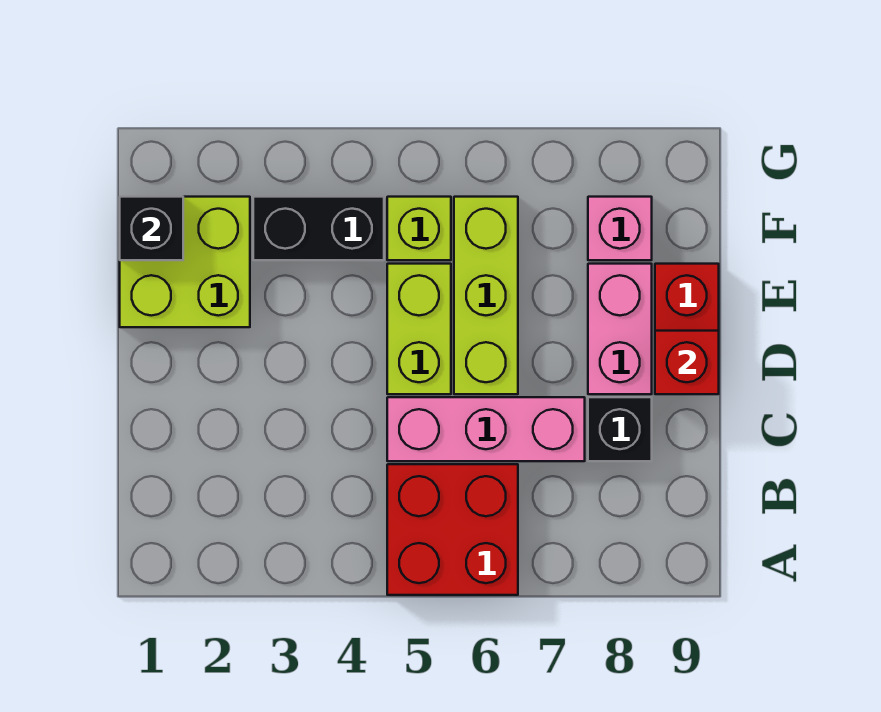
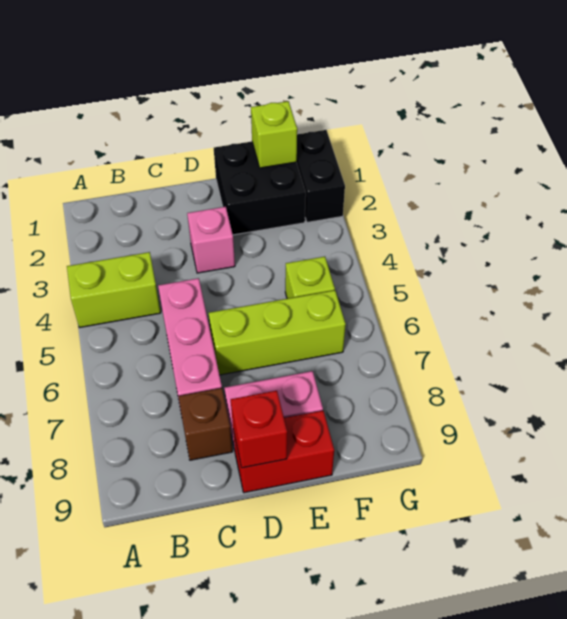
red brick A5:B6 level 1 -> none
black brick C8 level 1 -> brown brick C8 level 1
lime brick D5:E5 level 1 -> lime brick A4:B4 level 1
lime brick E1:F2 level 1 -> black brick E1:F2 level 1
black brick F1 level 2 -> lime brick F1 level 2
black brick F3:F4 level 1 -> black brick G1:G2 level 1
pink brick F8 level 1 -> pink brick D3 level 1

